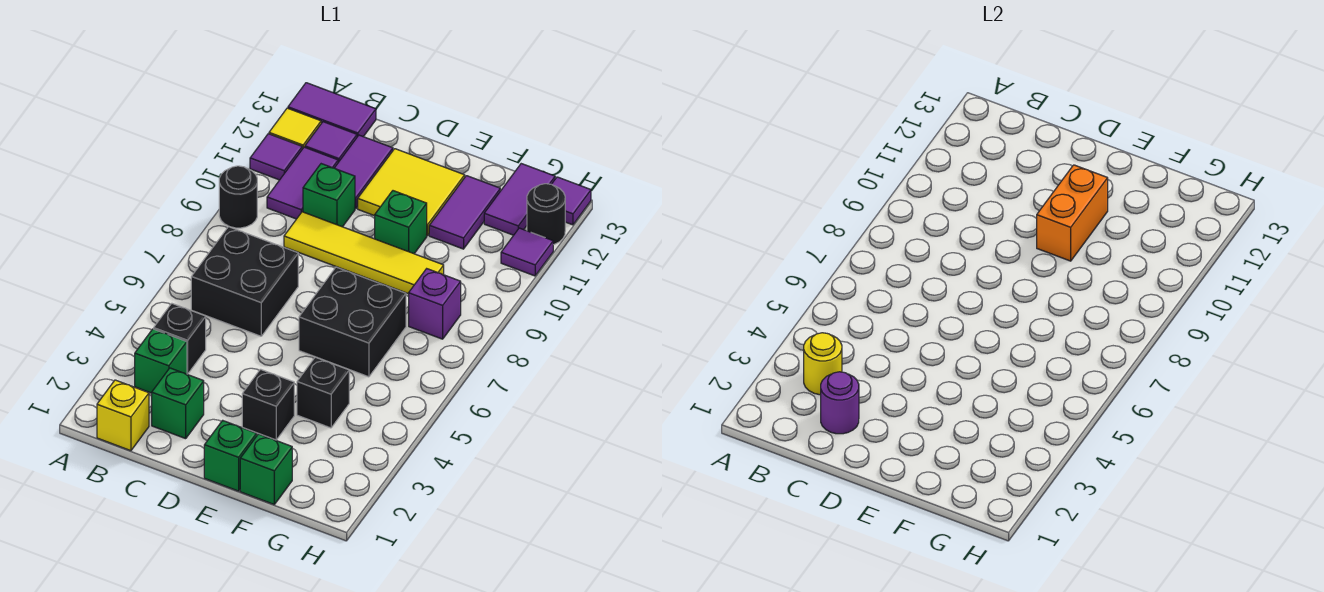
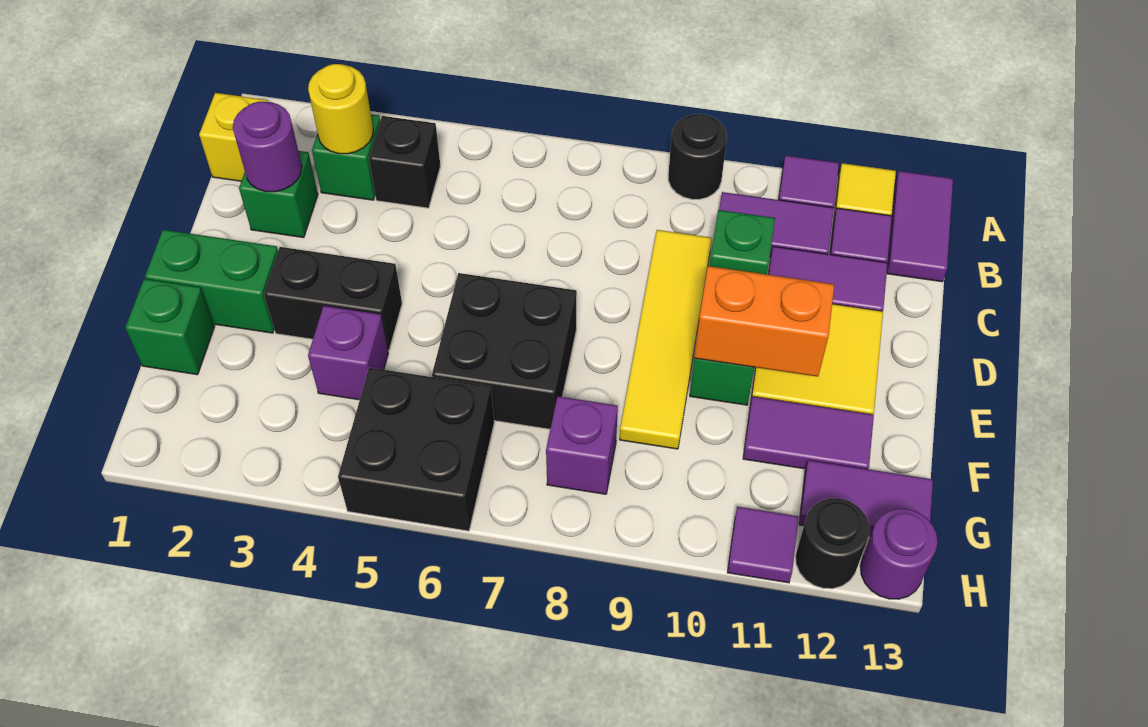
black brick B6:C7 level 1 -> black brick G5:H6 level 1
green brick E1 level 1 -> green brick E1:E2 level 1
black brick E3 level 1 -> black brick E3:E4 level 1
black brick F4 level 1 -> purple brick F4 level 1
purple tile H13 level 1 -> purple round brick H13 level 1

